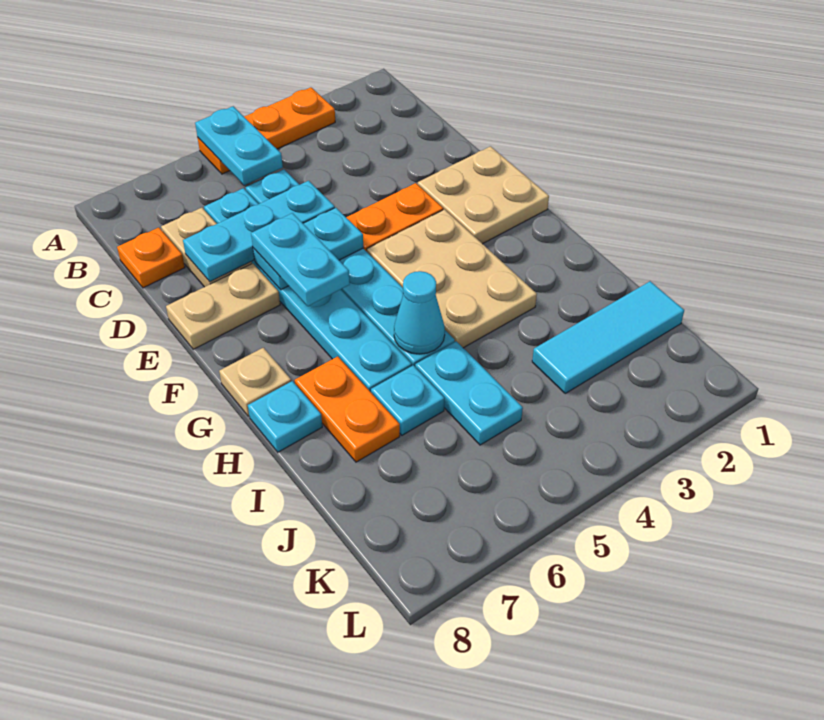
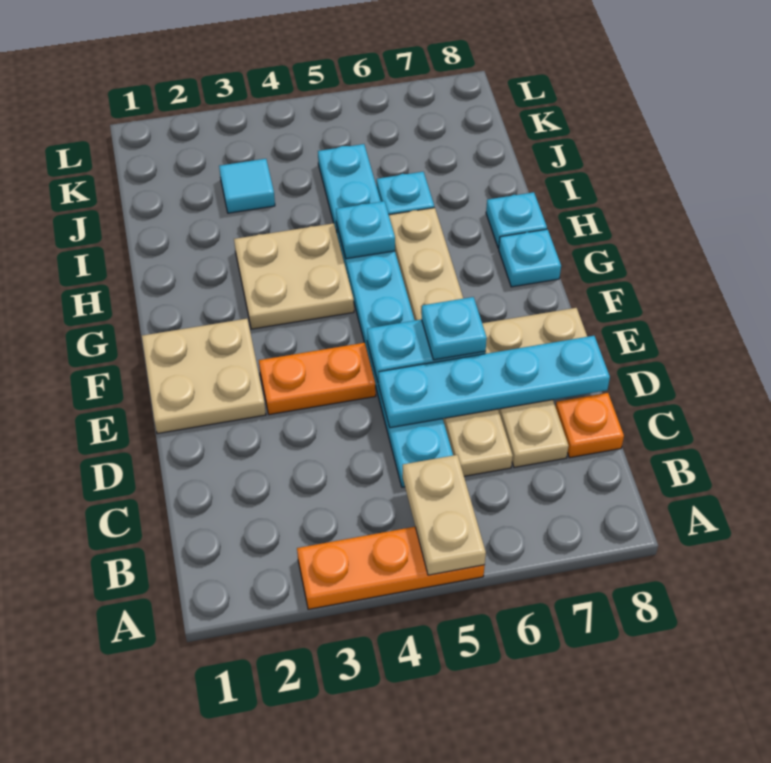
cyan plate A5:B5 level 2 -> tan plate A5:B5 level 2
cyan plate C6:H6 level 1 -> tan plate C6:H6 level 1
cyan plate D5:D7 level 2 -> cyan plate D5:D8 level 2
cyan plate E6:F6 level 3 -> cyan plate E6 level 3
tan plate F3:H4 level 1 -> tan plate G3:H4 level 1
tan plate G8 level 1 -> cyan plate G8 level 1
cyan cone H5 level 2 -> cyan plate H5 level 2
orange plate H7:I7 level 1 -> none
cyan tile J1:J3 level 1 -> cyan tile J3 level 1

